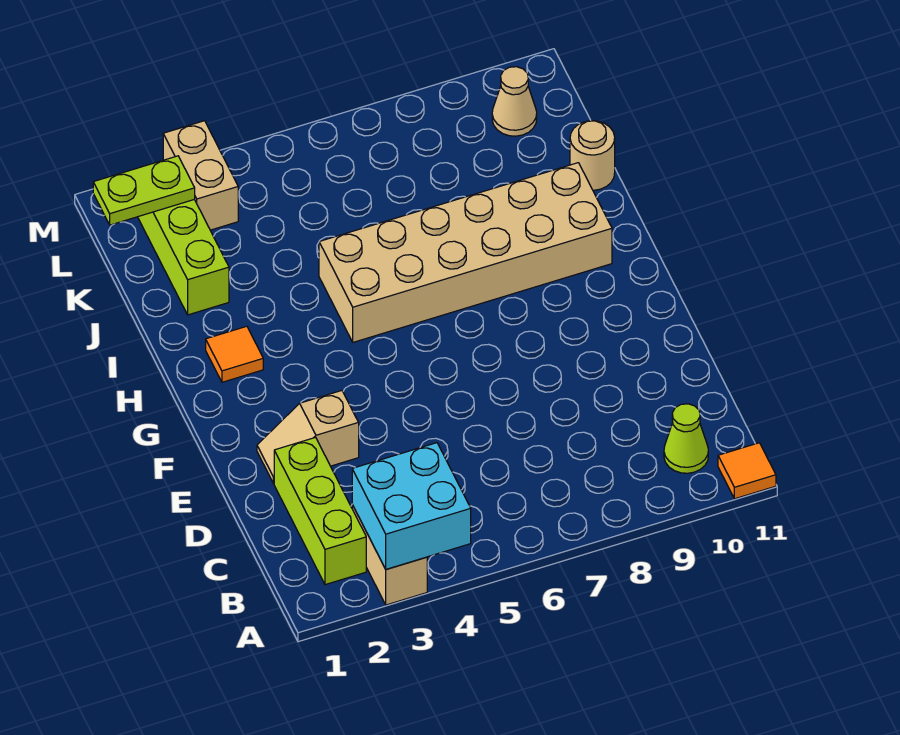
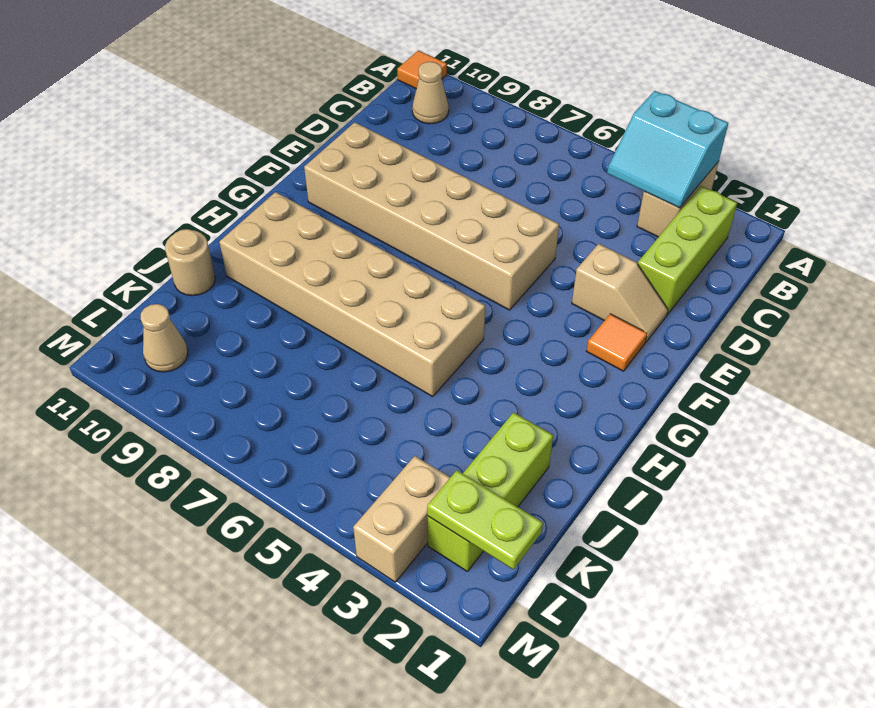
cyan brick A3:B4 level 2 -> cyan slope A3:B4 level 2 top A
lime cone B10 level 1 -> tan cone B10 level 1
none -> tan brick E5:F10 level 1
orange tile H2 level 1 -> orange tile F2 level 1

